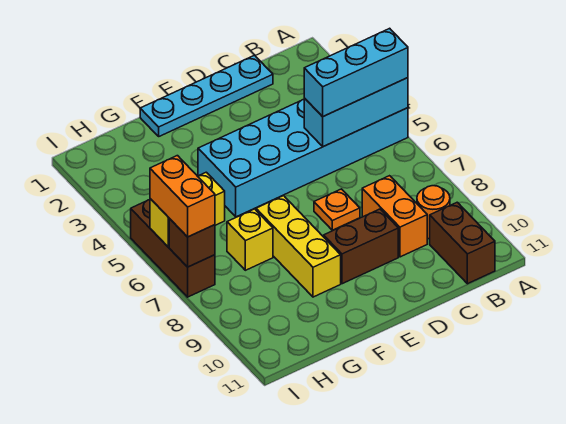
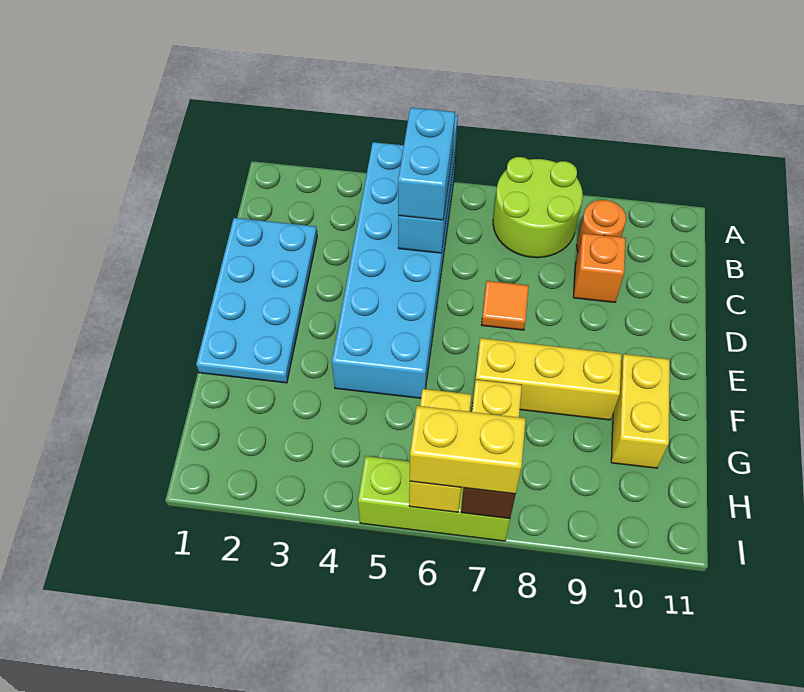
cyan brick A5:C5 level 3 -> cyan brick B5:C5 level 3
none -> lime round brick A7:B8 level 1
brown brick B10:B11 level 1 -> none
cyan plate C1:F1 level 1 -> cyan plate C1:F2 level 1
orange brick C8:C9 level 1 -> orange brick C9 level 1
orange plate D7 level 1 -> orange tile D7 level 1
brown brick D9:E9 level 1 -> none
none -> yellow brick F10:G10 level 1
brown brick I5:I7 level 1 -> lime brick I5:I7 level 1
orange brick I6:I7 level 3 -> yellow brick I6:I7 level 3

